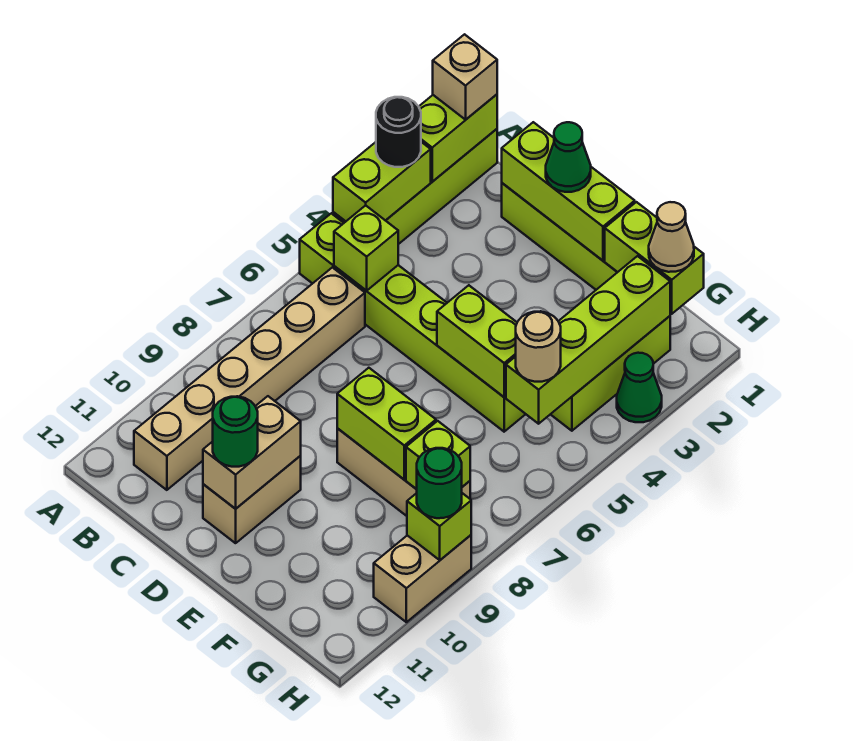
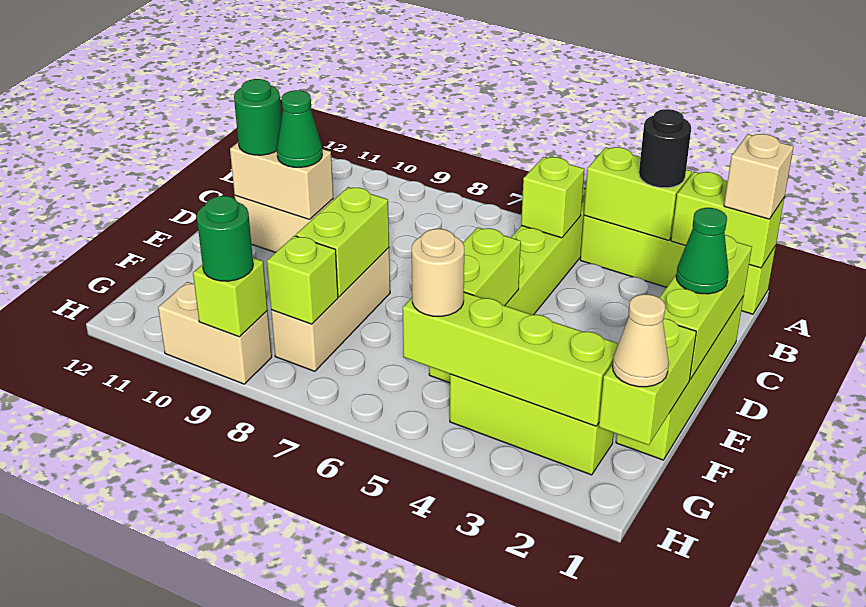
tan brick B6:B11 level 1 -> none
green cone H3 level 1 -> green cone D10 level 3

